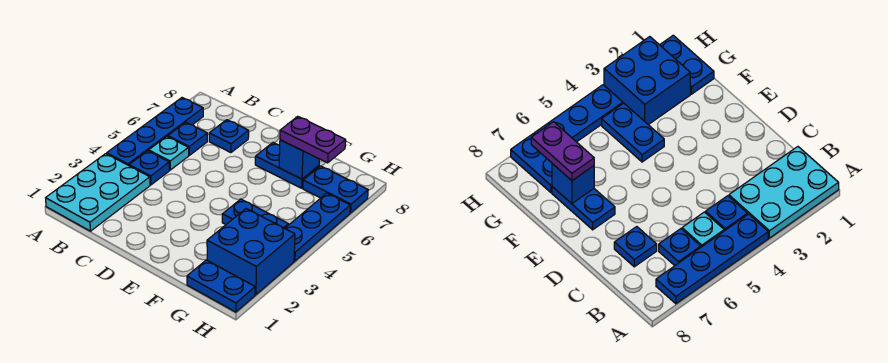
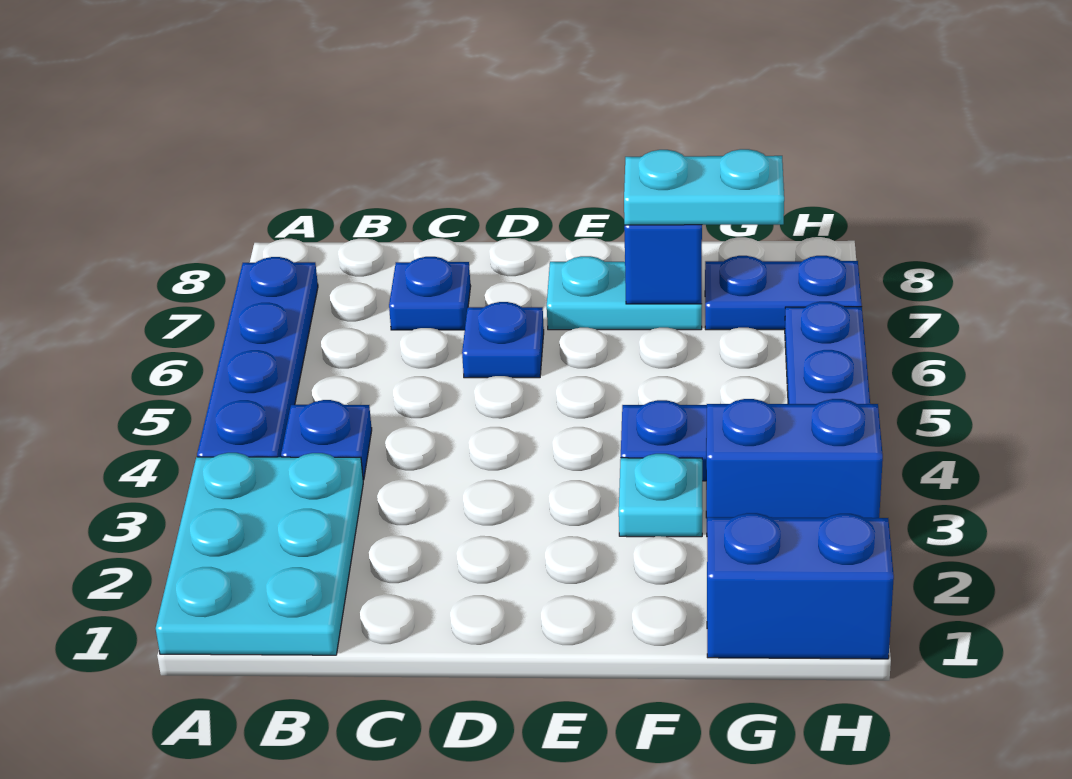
cyan plate B5 level 1 -> cyan plate F3 level 1
blue plate B6 level 1 -> blue plate D6 level 1
blue plate E7:F7 level 1 -> cyan plate E7:F7 level 1
purple plate F7:G7 level 3 -> cyan plate F7:G7 level 3
blue plate G1:H1 level 1 -> blue brick G1:H1 level 1
blue brick G2:H3 level 1 -> blue brick G3:H3 level 1

